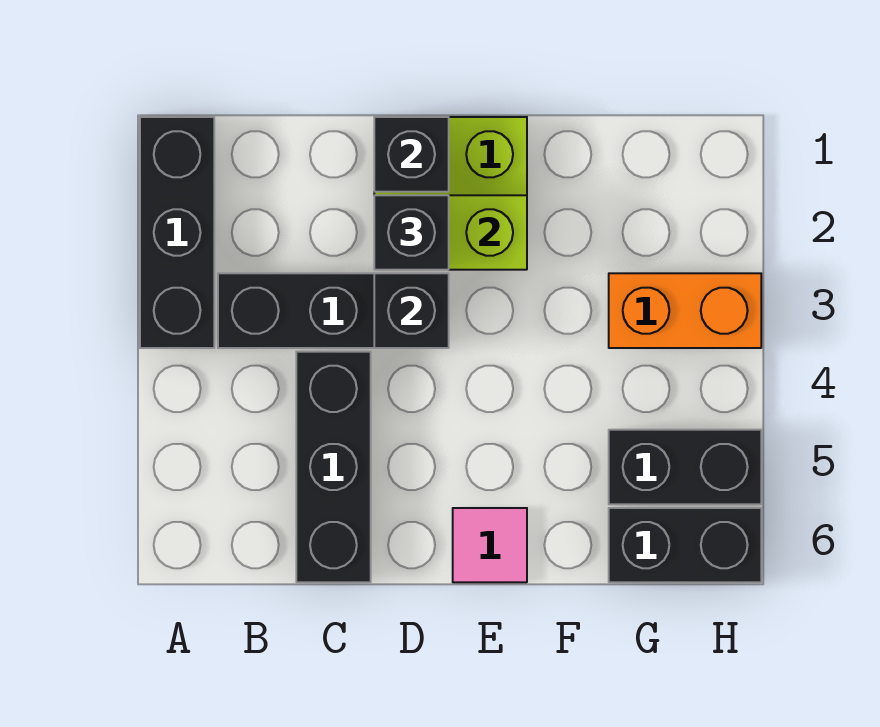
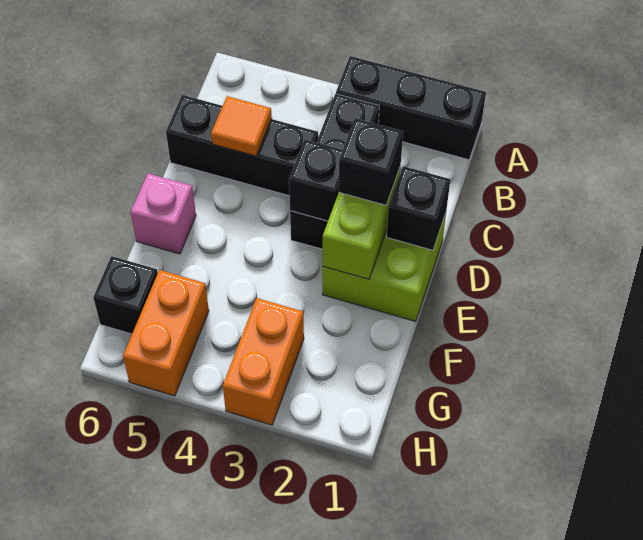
none -> orange tile C5 level 2
pink tile E6 level 1 -> pink brick E6 level 1
black brick G5:H5 level 1 -> orange brick G5:H5 level 1
black brick G6:H6 level 1 -> black brick G6 level 1

